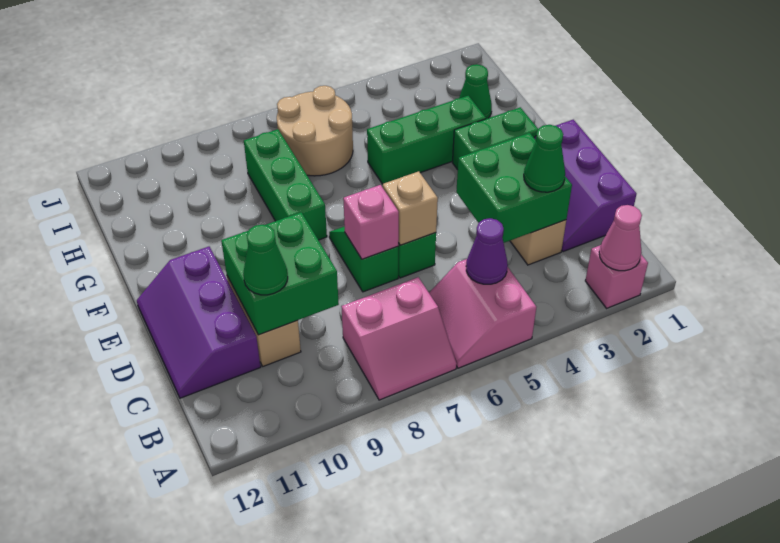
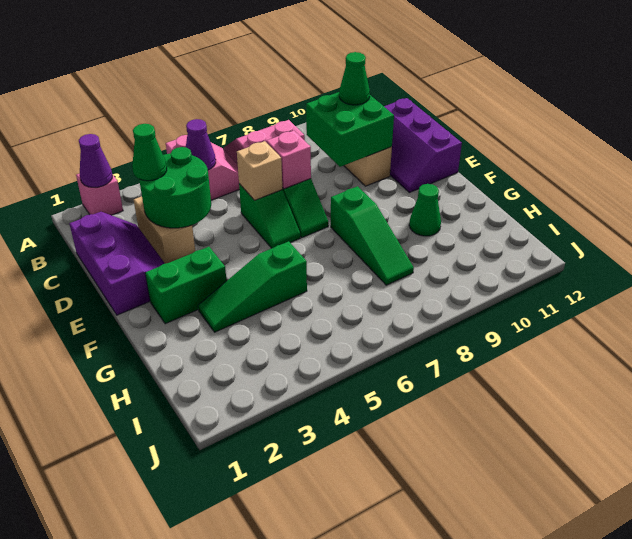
pink cone A2 level 2 -> purple cone A2 level 2
green brick C3:D4 level 2 -> green round brick C3:D4 level 2
purple slope C11:E12 level 1 top 11 -> purple slope C11:E12 level 1 top 12
green brick F8:H8 level 1 -> green slope F8:H8 level 1 top F
green brick G3:G5 level 1 -> green slope G3:G5 level 1 top 5
green cone H2 level 1 -> green cone G10 level 1
tan round brick H6:I7 level 1 -> none

